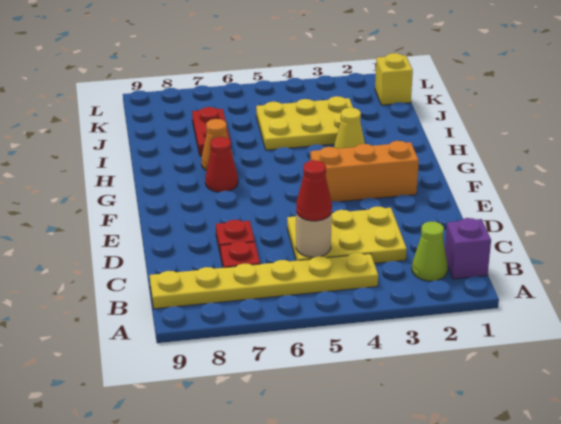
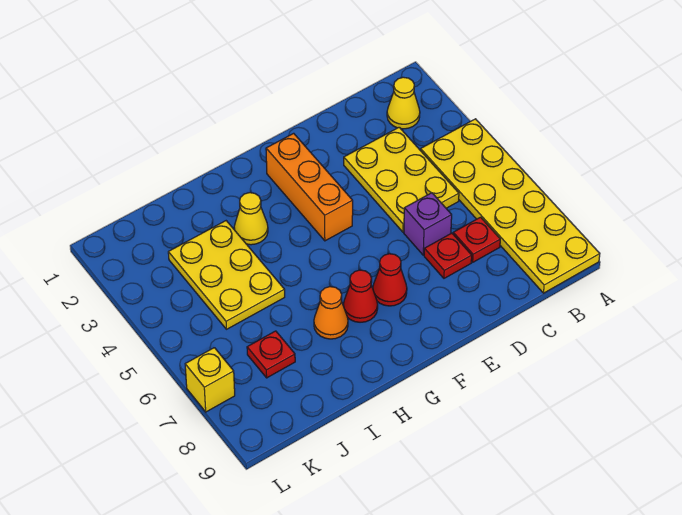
purple brick B1 level 1 -> purple brick D6 level 1
lime cone B2 level 1 -> yellow cone B2 level 1
yellow plate B4:B9 level 1 -> yellow plate A4:B9 level 1
tan round brick C5 level 2 -> none
red cone C5 level 3 -> red cone F7 level 1
red plate I7:J7 level 1 -> red plate J7 level 1
yellow brick K1 level 1 -> yellow brick L7 level 1

